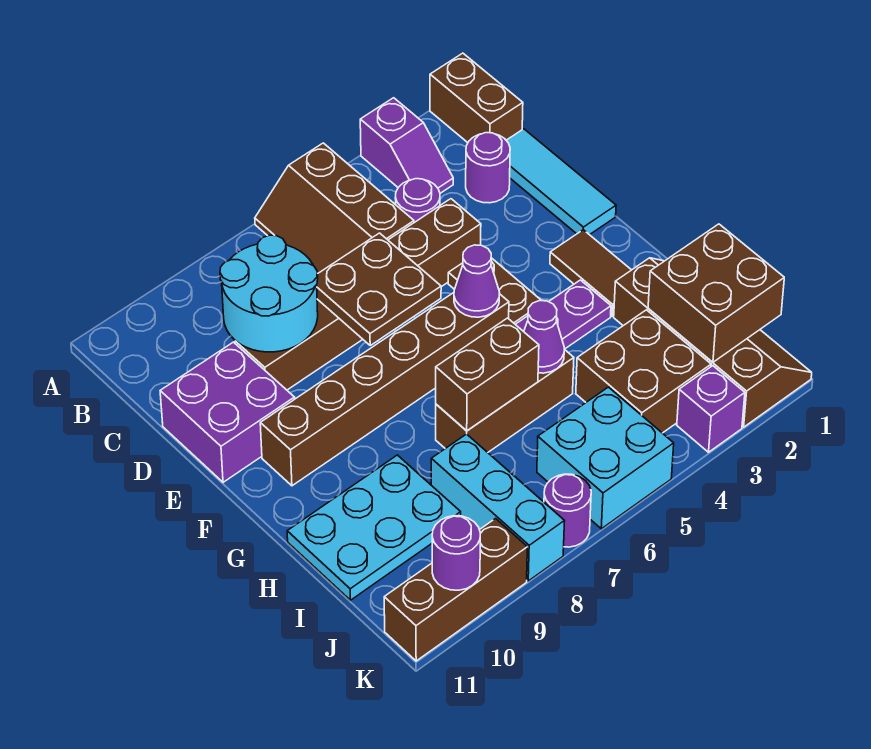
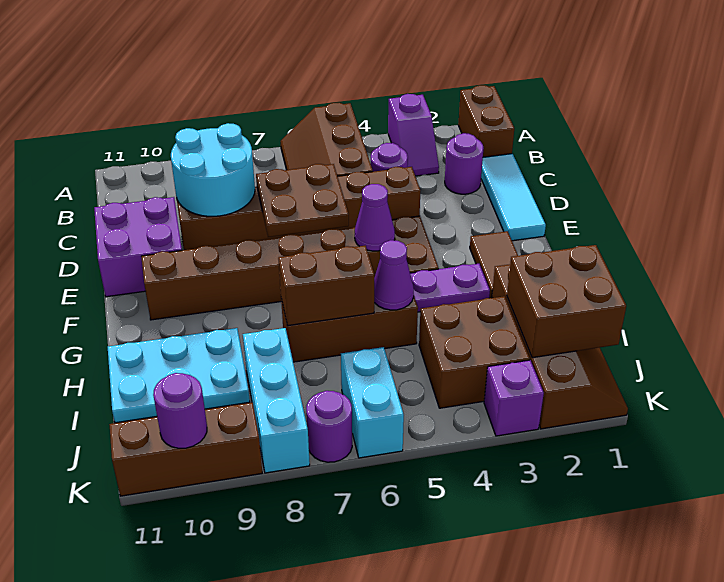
cyan brick J5:K6 level 1 -> cyan brick J6:K6 level 1

